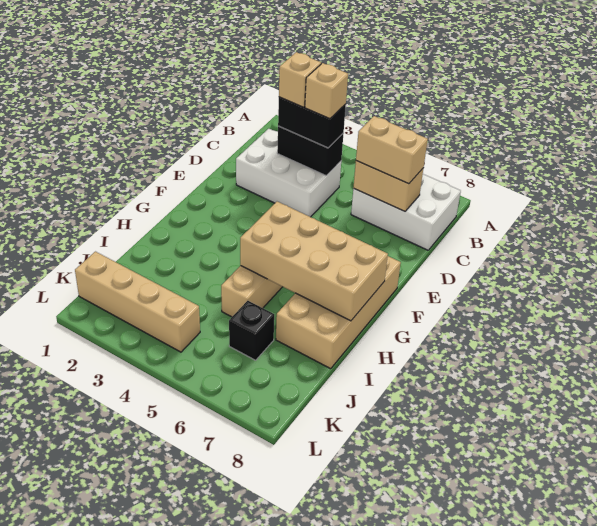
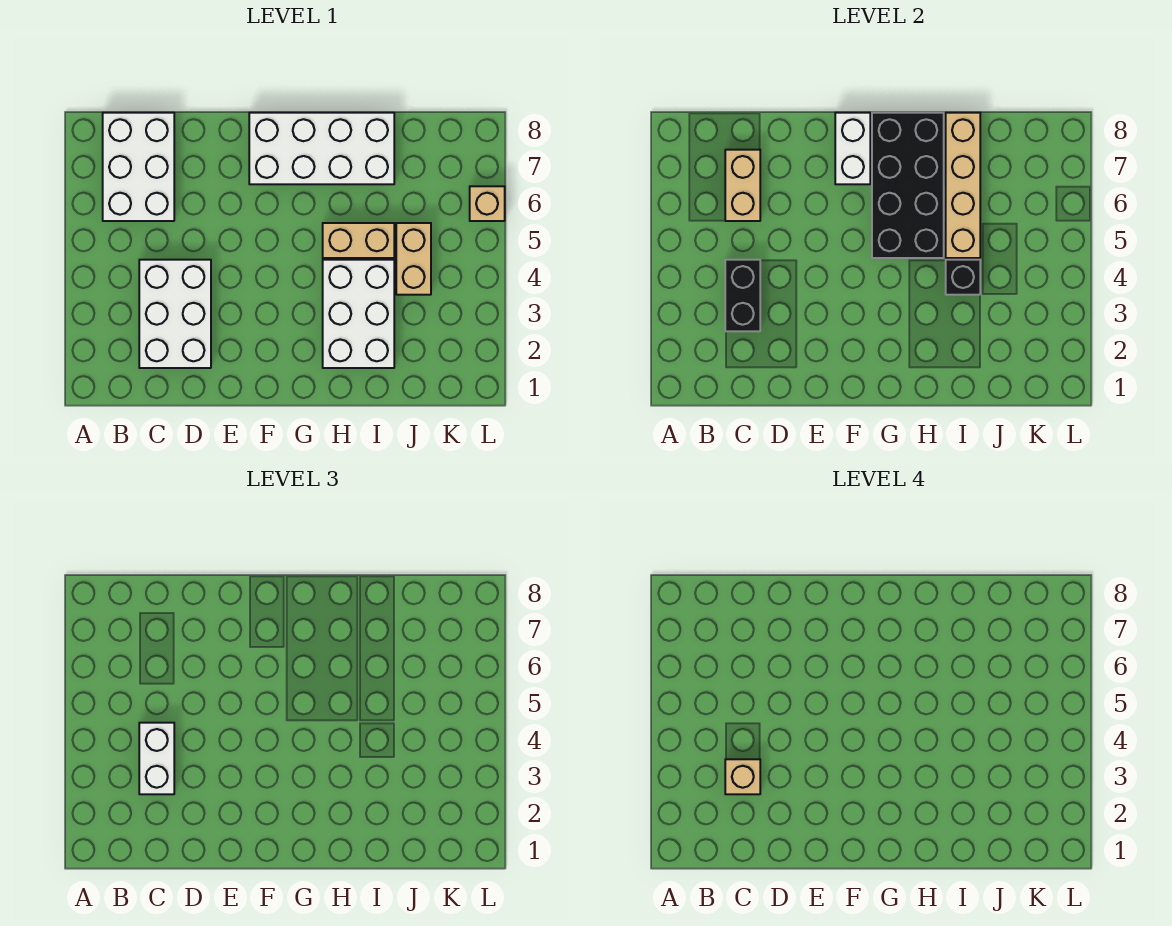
black brick C3:C4 level 3 -> white brick C3:C4 level 3
tan brick C4 level 4 -> tan brick L6 level 1
tan brick C6:C7 level 3 -> tan brick J4:J5 level 1
tan brick F7:I8 level 1 -> white brick F7:I8 level 1
none -> white brick F7:F8 level 2
tan brick G5:H8 level 2 -> black brick G5:H8 level 2
none -> white brick H2:I4 level 1
black brick J6 level 1 -> black brick I4 level 2
tan brick K1:K4 level 1 -> tan brick I5:I8 level 2

